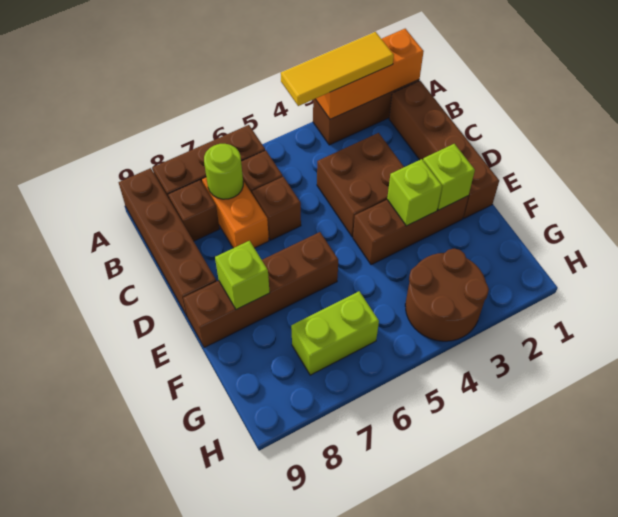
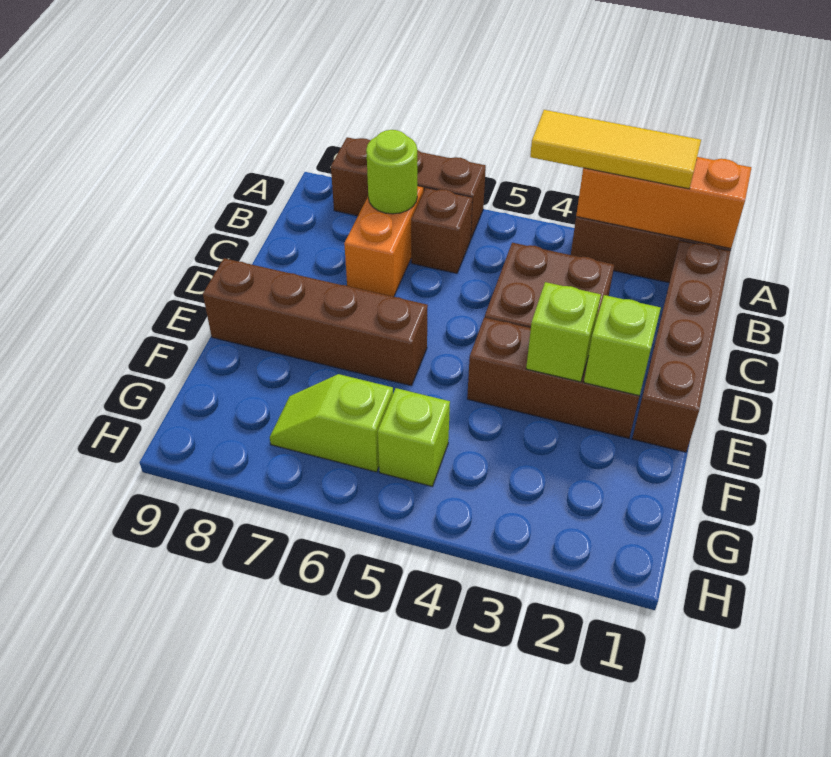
brown brick A9:D9 level 1 -> none
brown brick B8 level 1 -> none
brown brick C6 level 1 -> none
lime brick E8 level 2 -> lime brick G5 level 1
brown round brick G3:H4 level 1 -> none
lime brick G6:G7 level 1 -> lime slope G6:G7 level 1 top 6

